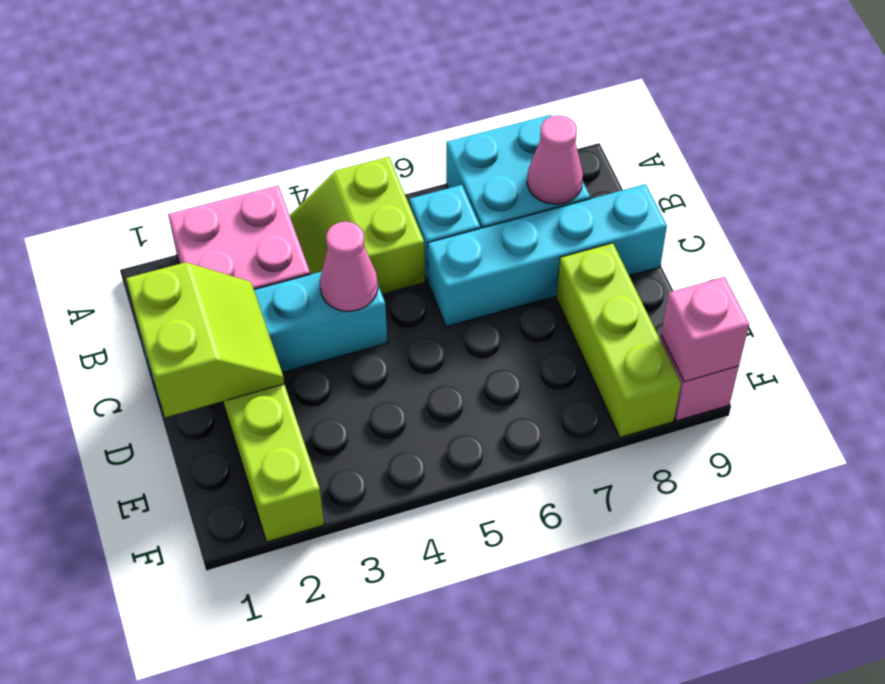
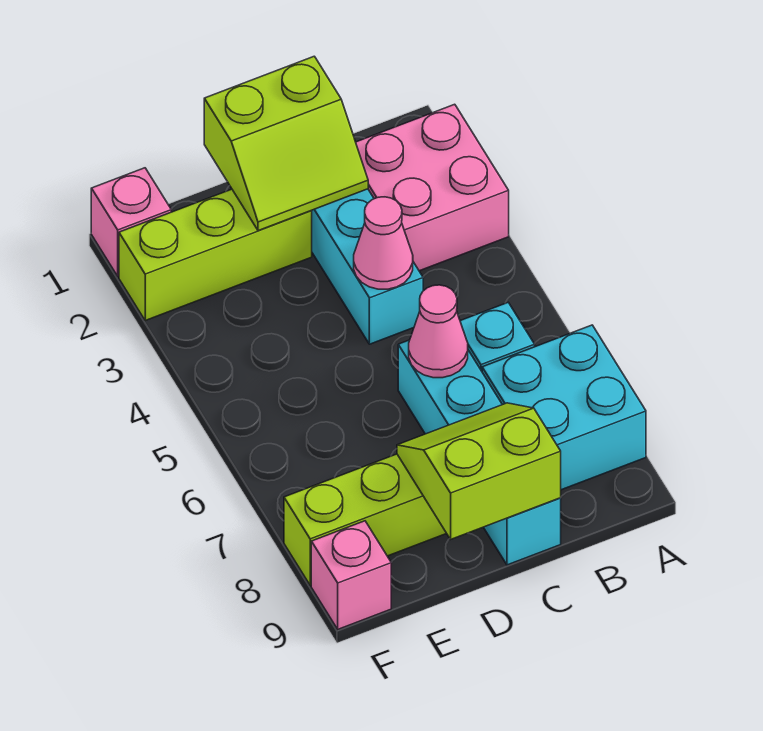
lime slope A4:B5 level 1 top 5 -> lime slope C8:D9 level 2 top 9
pink cone B8 level 2 -> pink cone C6 level 2
pink brick F9 level 2 -> pink brick F1 level 1

